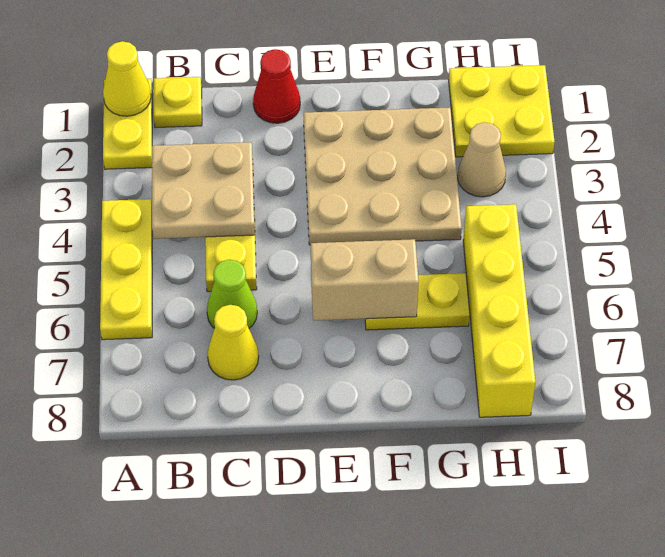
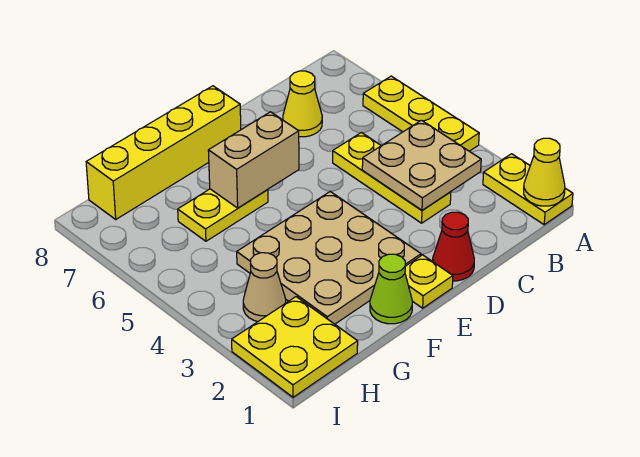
yellow plate B1 level 1 -> yellow plate E1 level 1
lime cone C6 level 1 -> lime cone F1 level 1
yellow brick H5:H8 level 1 -> yellow brick E8:H8 level 1

